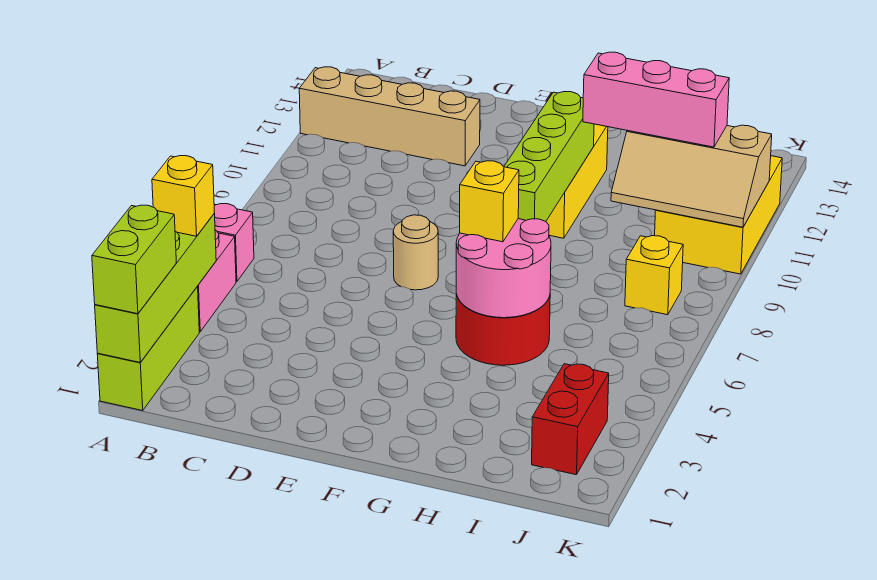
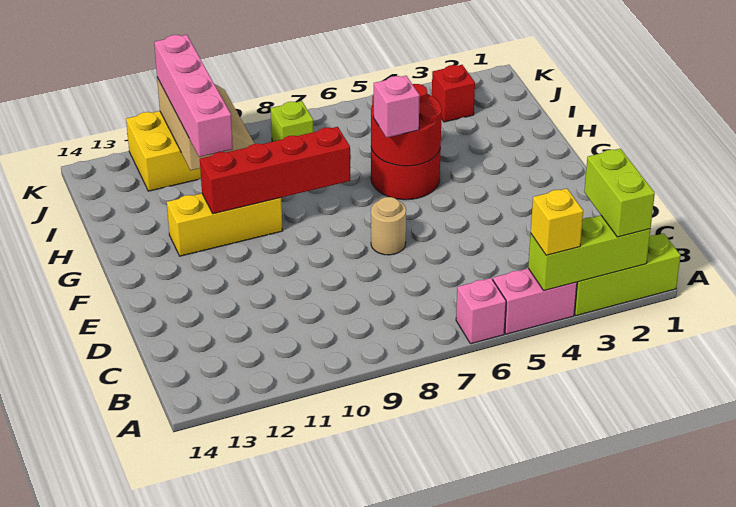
lime brick A1:A4 level 2 -> lime brick A2:A4 level 2
lime brick A1:A2 level 3 -> lime brick A2:B2 level 3
tan brick A12:D12 level 1 -> none
pink round brick G5:H6 level 2 -> red round brick G5:H6 level 2
yellow brick G6 level 3 -> pink brick G6 level 3
lime brick G8:G11 level 2 -> red brick G8:G11 level 2
pink brick H11:J11 level 3 -> pink brick H11:K11 level 3
red brick J2:J3 level 1 -> red brick J3 level 1
yellow brick J8 level 1 -> lime brick J8 level 1

